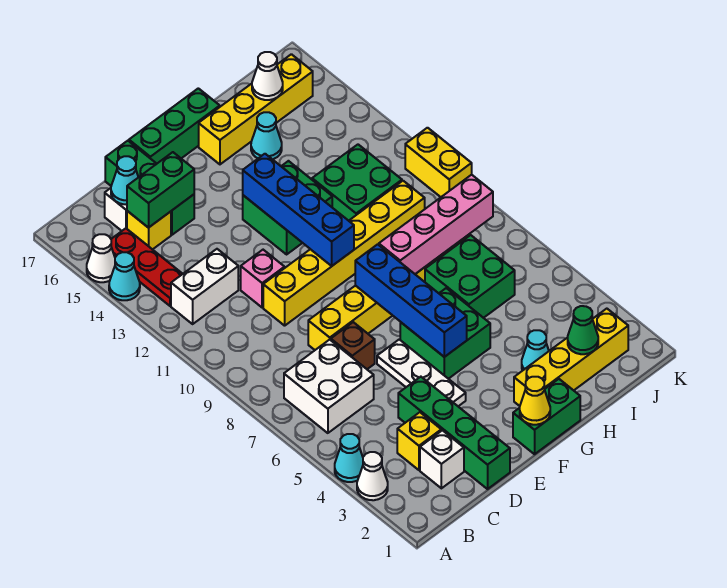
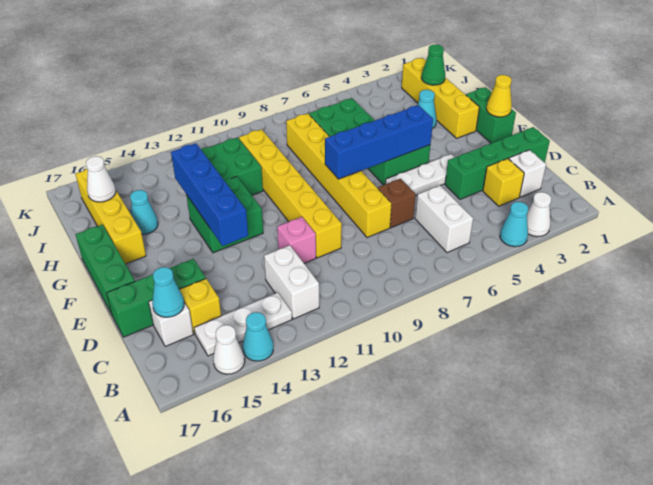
white brick B6:C7 level 1 -> white brick B6:C6 level 1
red plate B13:B15 level 1 -> white plate B13:B15 level 1
green brick C15:D15 level 2 -> none
blue brick F10:F13 level 2 -> blue brick E13:H13 level 2
pink brick G8:J8 level 2 -> none
yellow brick K10:K11 level 1 -> none

